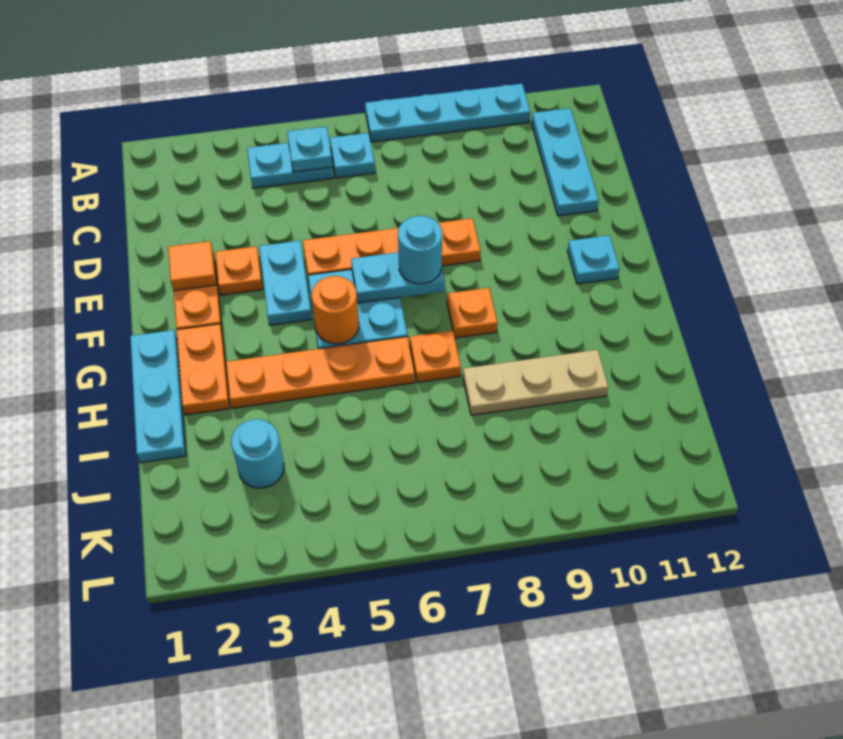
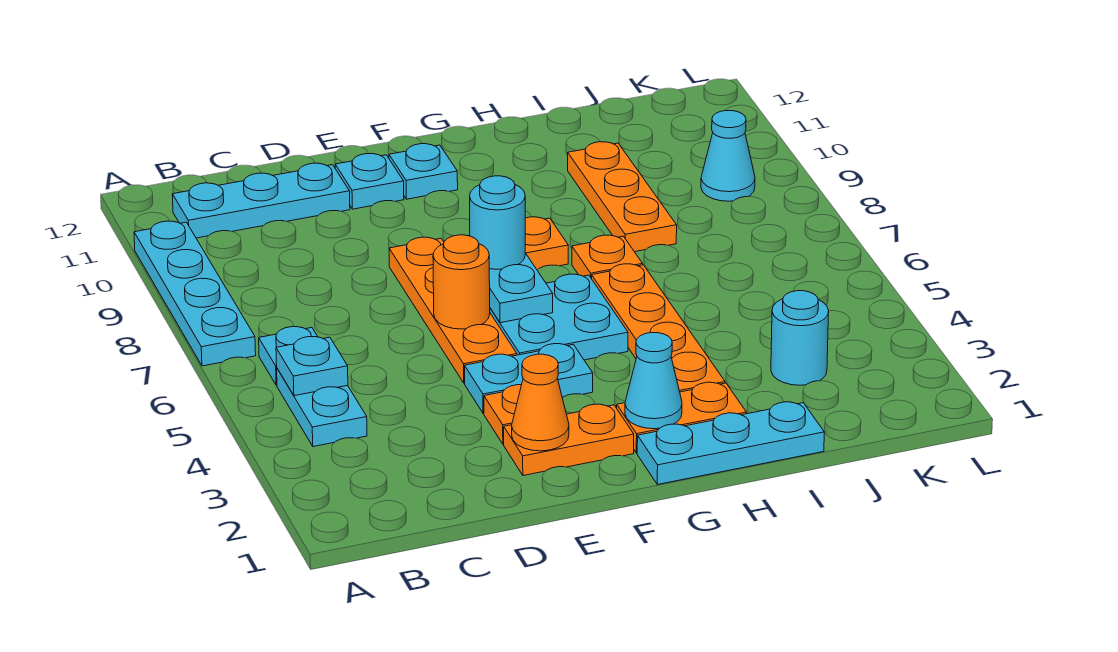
orange tile E2 level 2 -> orange cone E2 level 2
none -> cyan plate E11 level 1
none -> cyan cone G2 level 2
orange round brick G5 level 2 -> orange round brick E6 level 2
tan plate I8:I10 level 1 -> orange plate I8:I10 level 1
none -> cyan cone K9 level 1

